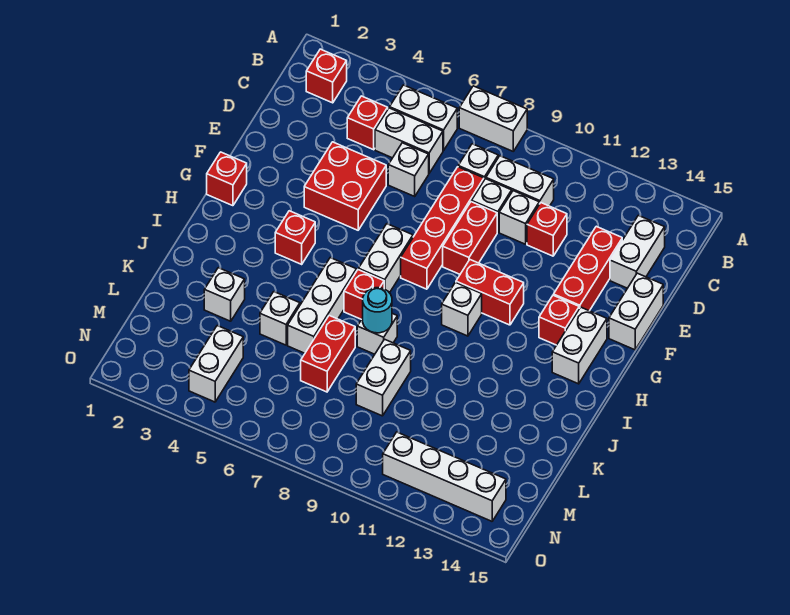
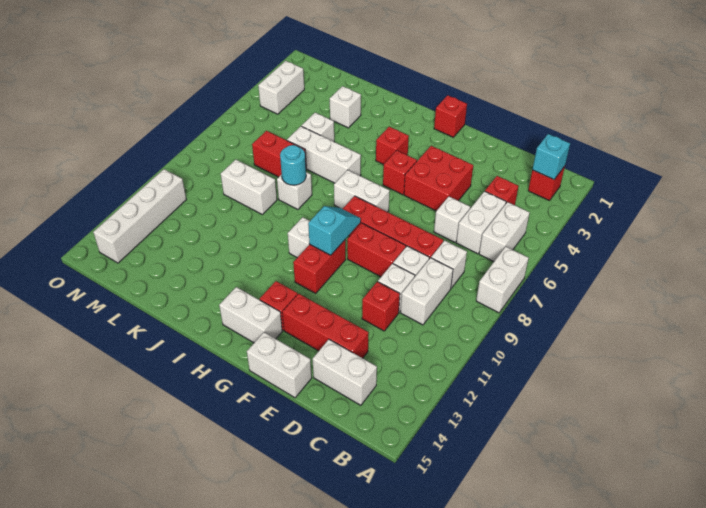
none -> cyan brick B2 level 2
none -> cyan slope G9:G10 level 2 top 10
red brick I7 level 1 -> red brick G5 level 1
white brick M4:N4 level 1 -> white brick N3:N4 level 1

